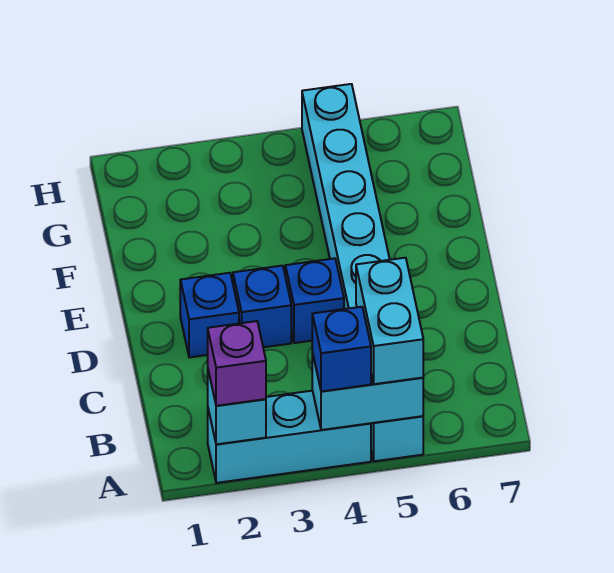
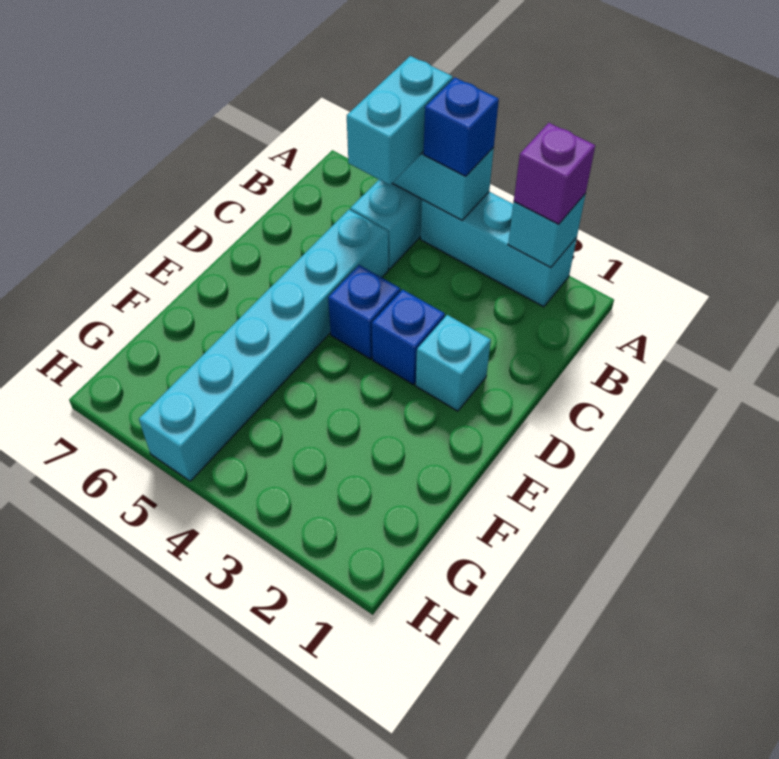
blue brick D2 level 1 -> cyan brick D2 level 1

